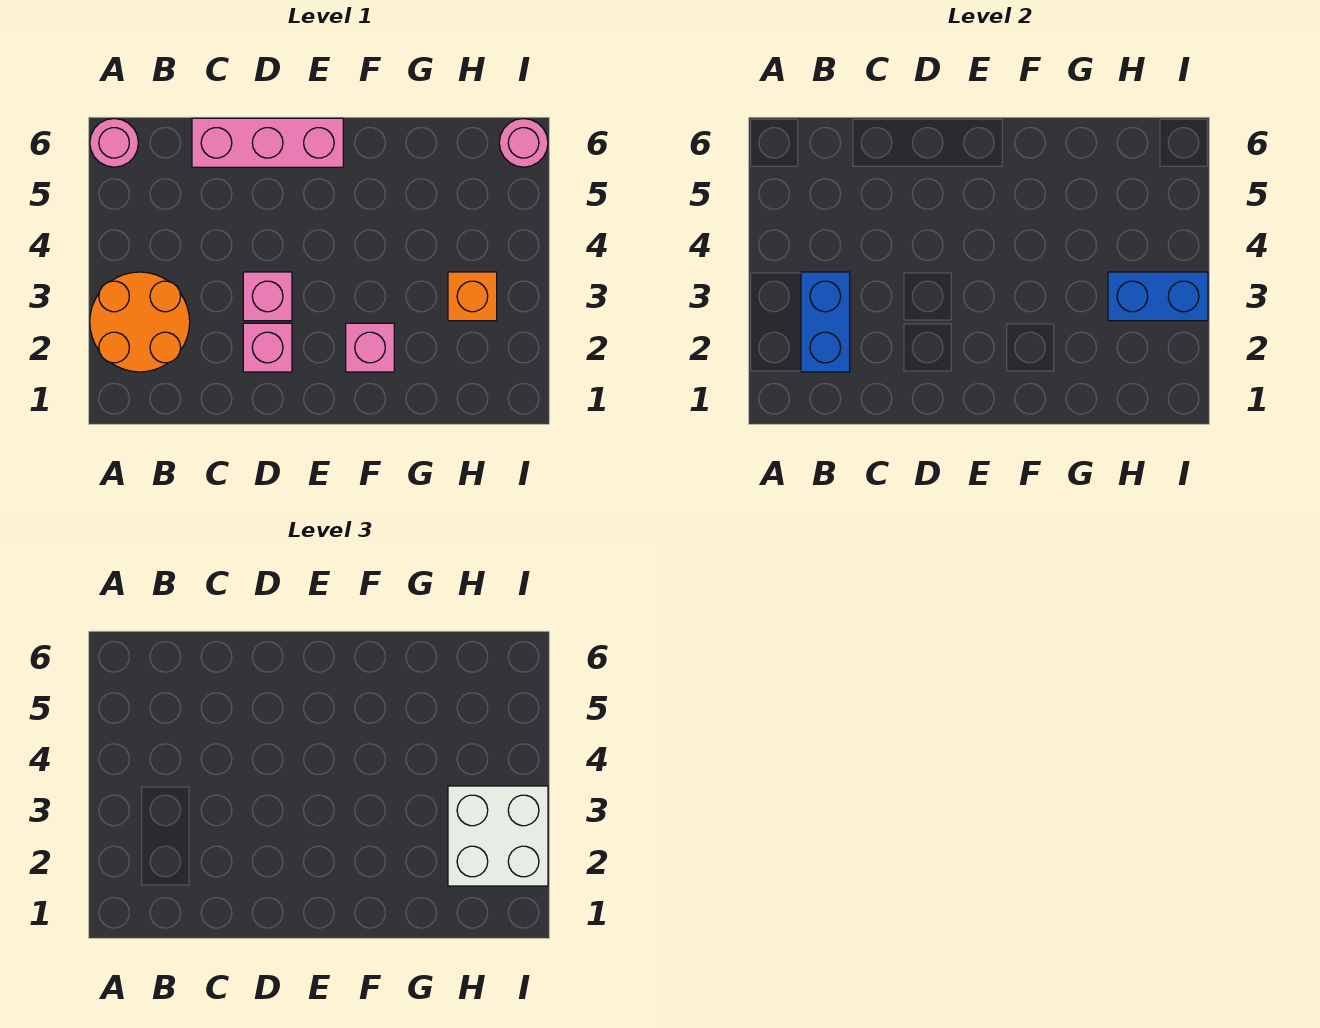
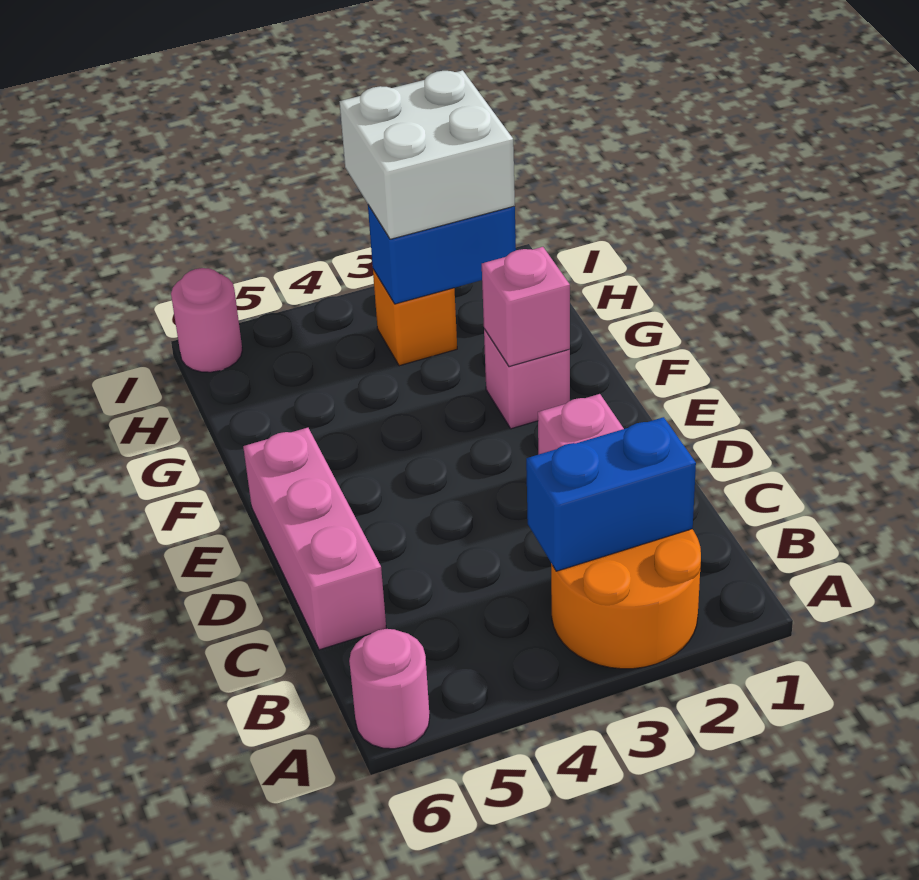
pink brick D3 level 1 -> pink brick F2 level 2
blue brick H3:I3 level 2 -> blue brick H2:H3 level 2

